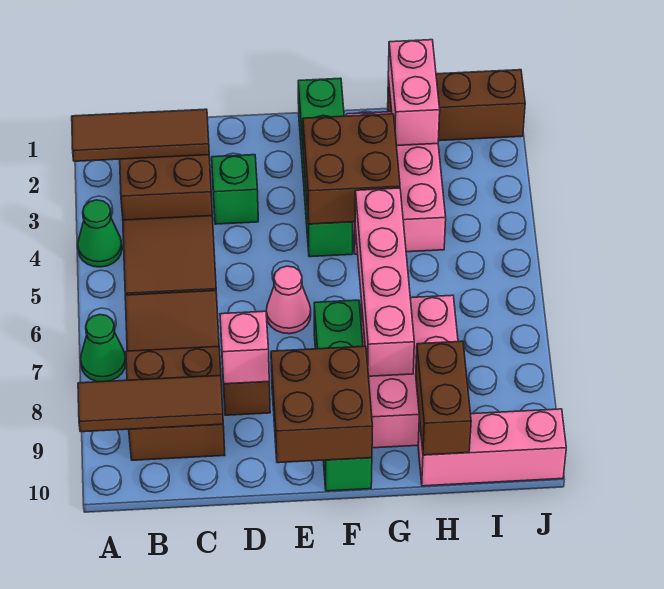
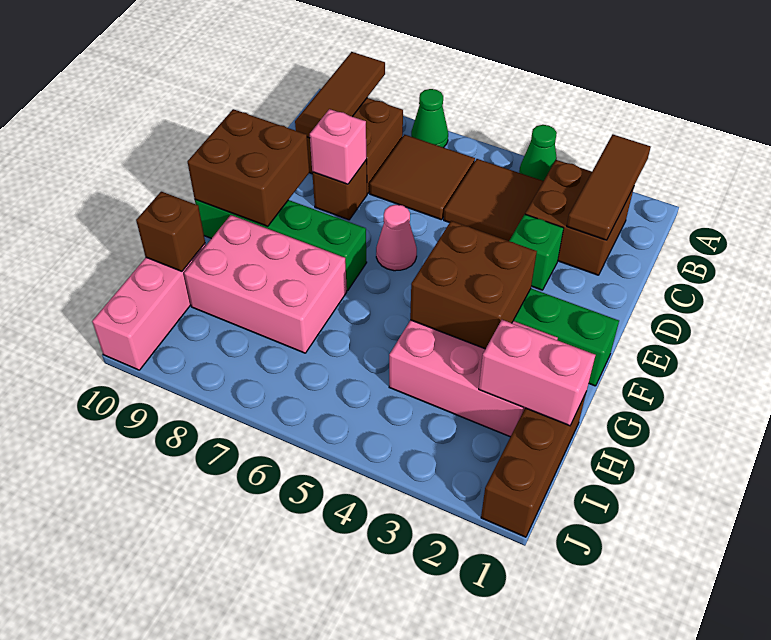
pink brick G5:G8 level 2 -> none
brown brick H9:H10 level 2 -> brown brick H10 level 2

